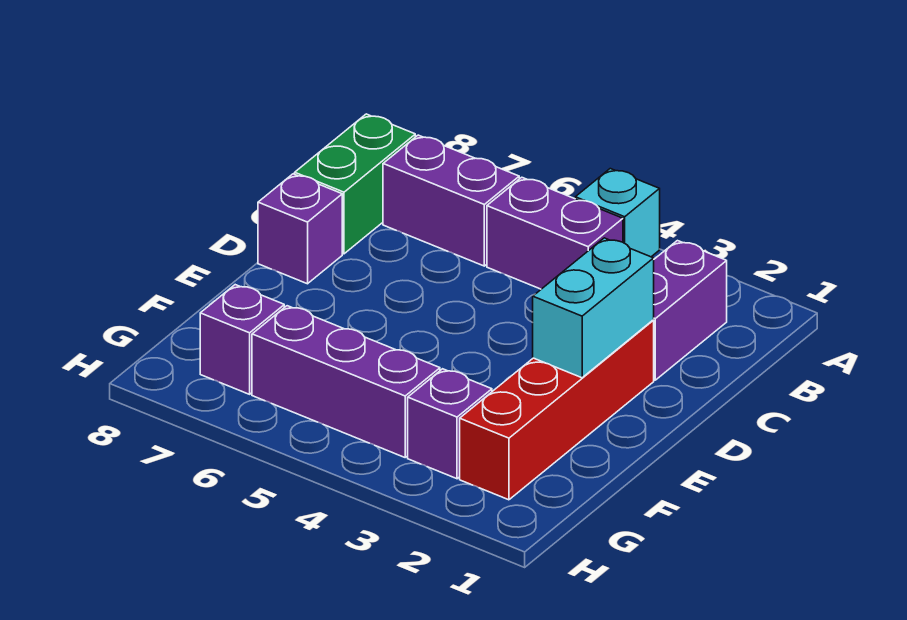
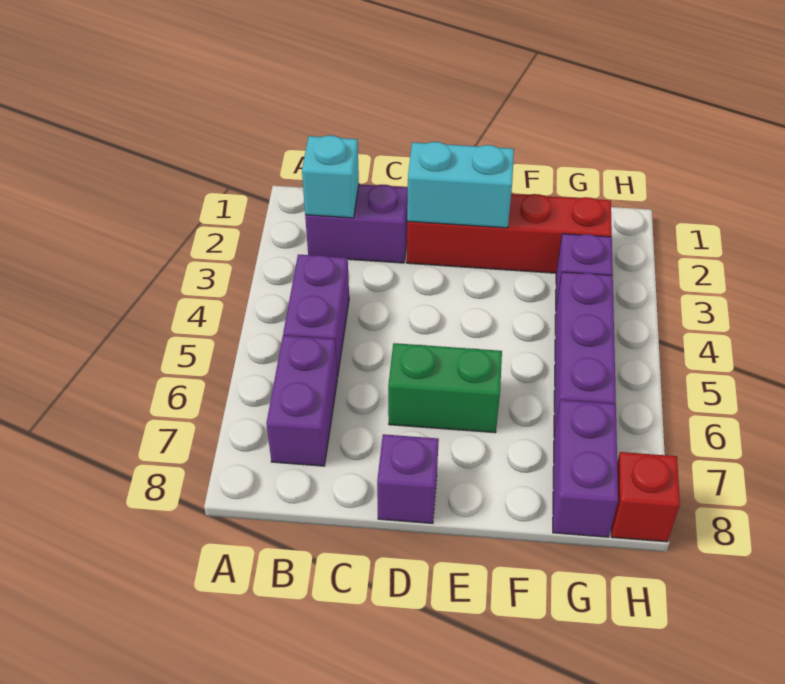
cyan brick A4 level 1 -> cyan brick B2 level 2
green brick B8:C8 level 1 -> green brick D6:E6 level 1
purple brick G7 level 1 -> purple brick G7:G8 level 1
none -> red brick H8 level 1

